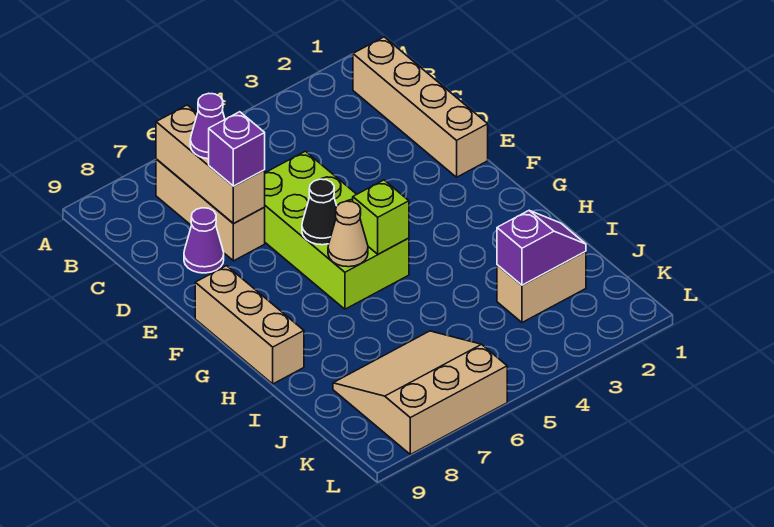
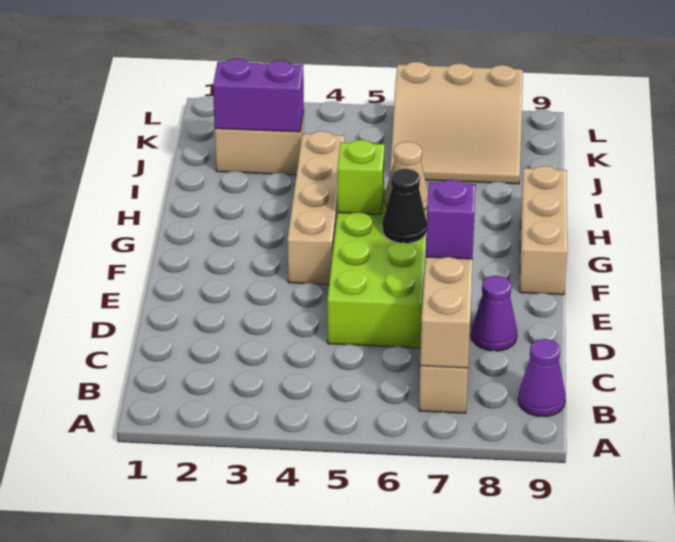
tan brick B1:E1 level 1 -> tan brick F4:I4 level 1
purple cone C7 level 3 -> purple cone B9 level 1
purple slope J2:J3 level 2 top 3 -> purple brick J2:J3 level 2

